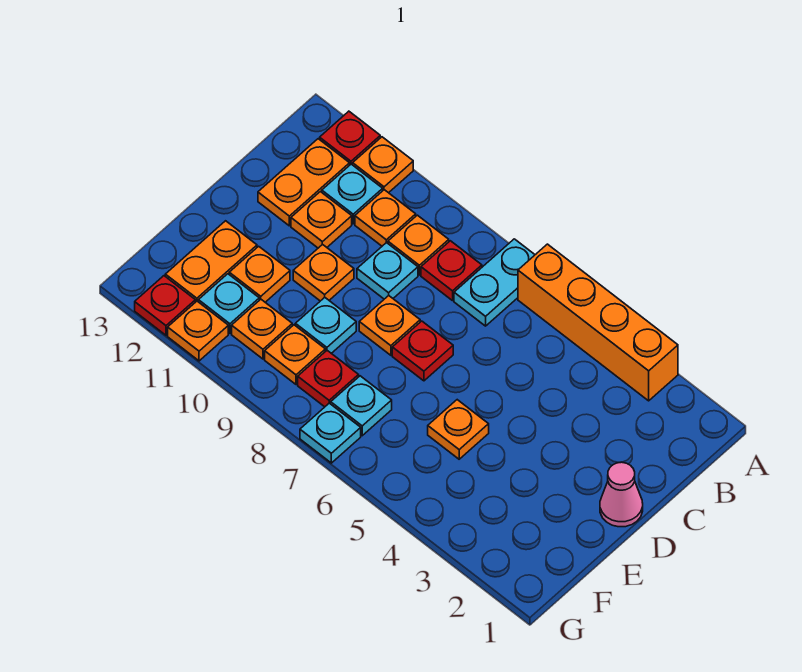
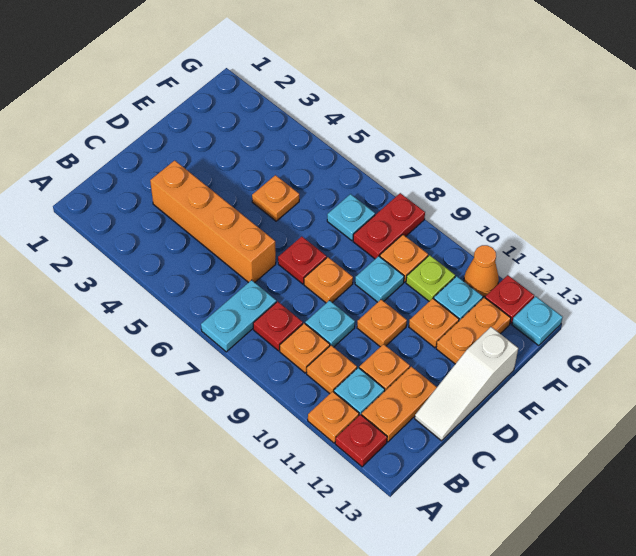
orange brick A3:A6 level 1 -> orange brick C3:C6 level 1
none -> white slope C13:E13 level 1 top E
pink cone D1 level 1 -> none
red plate F8 level 1 -> red plate F8:G8 level 1
orange plate F10 level 1 -> lime plate F10 level 1
cyan plate G7 level 1 -> cyan plate G13 level 1
orange plate G11 level 1 -> orange cone G11 level 1

